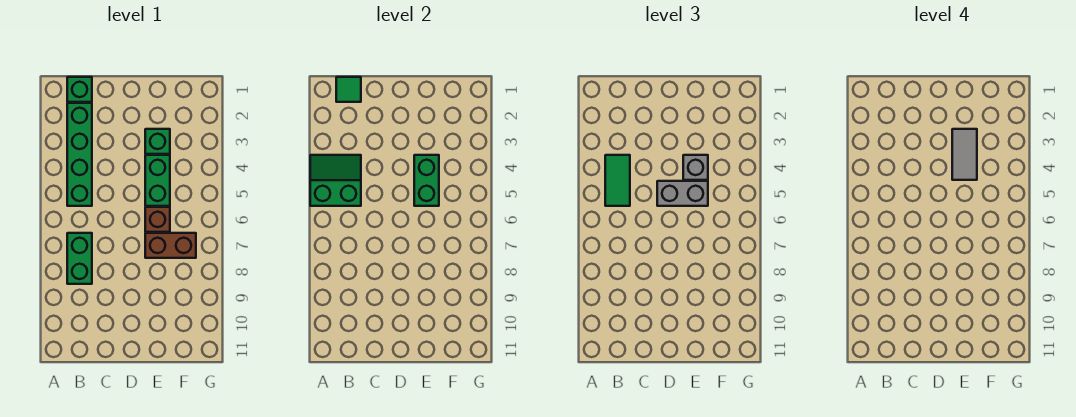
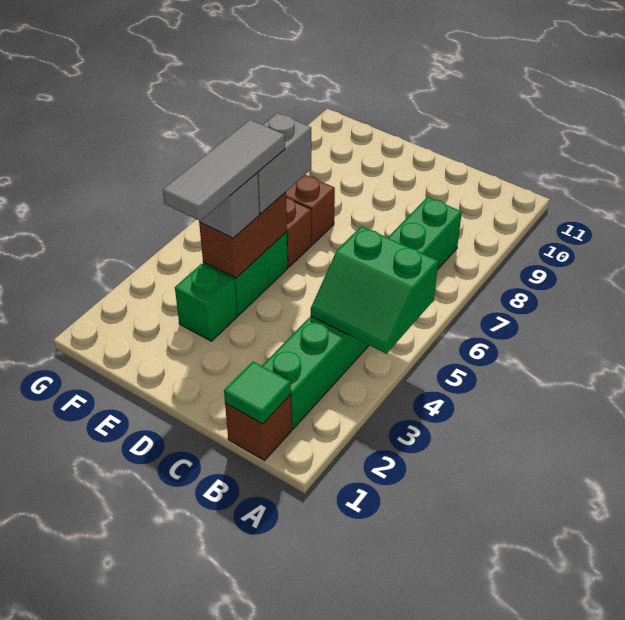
green brick B1 level 1 -> brown brick B1 level 1
green tile B4:B5 level 3 -> none
grey brick D5:E5 level 3 -> grey brick E5:E6 level 3
grey tile E3:E4 level 4 -> grey tile E3:E5 level 4
green brick E4:E5 level 2 -> brown brick E4:E5 level 2

